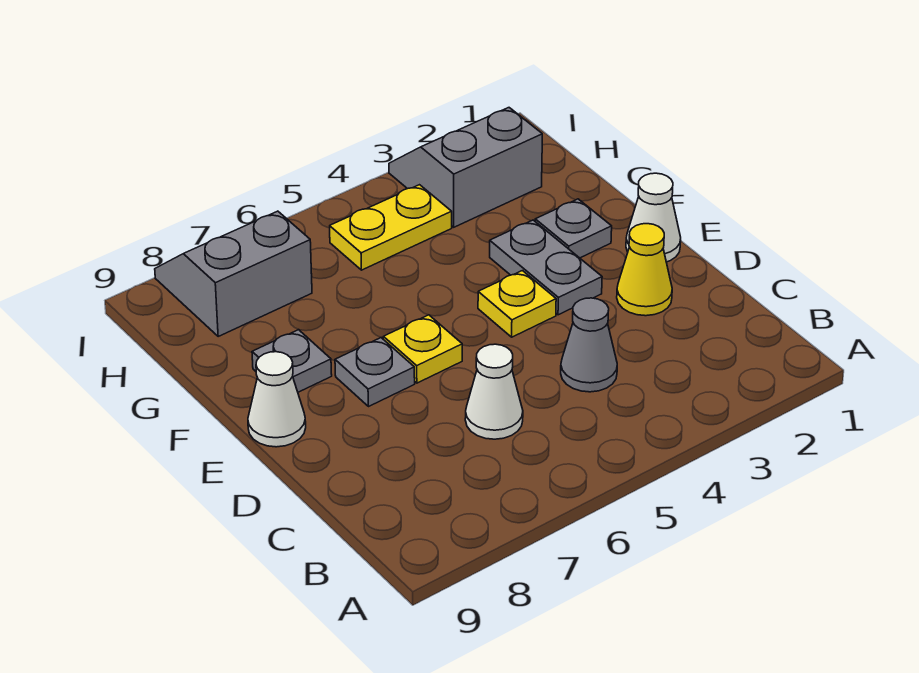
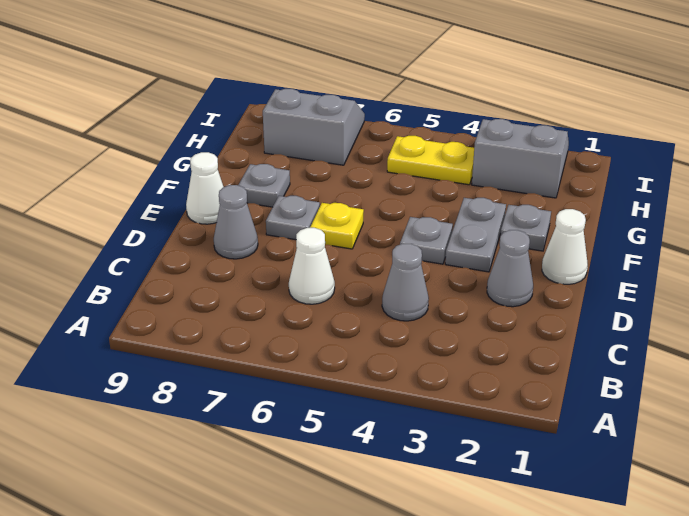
yellow cone D2 level 1 -> grey cone D2 level 1
none -> grey cone D8 level 1
yellow plate E4 level 1 -> grey plate E4 level 1

